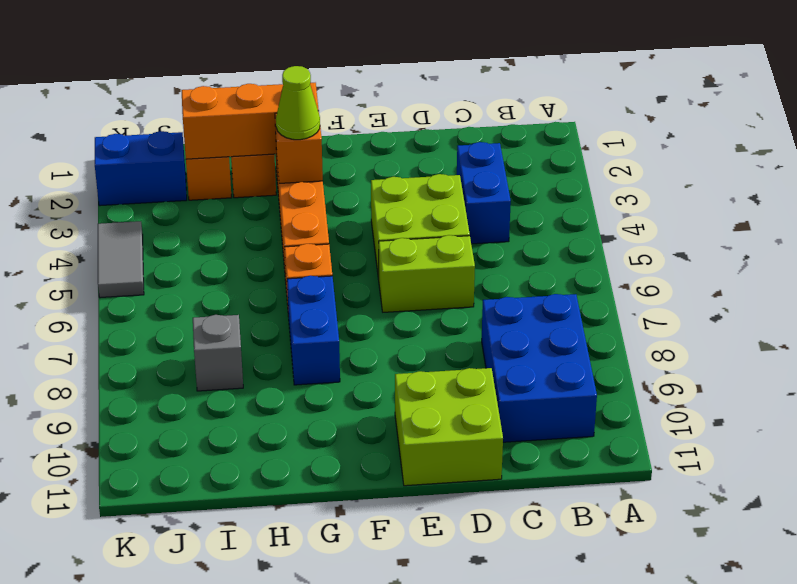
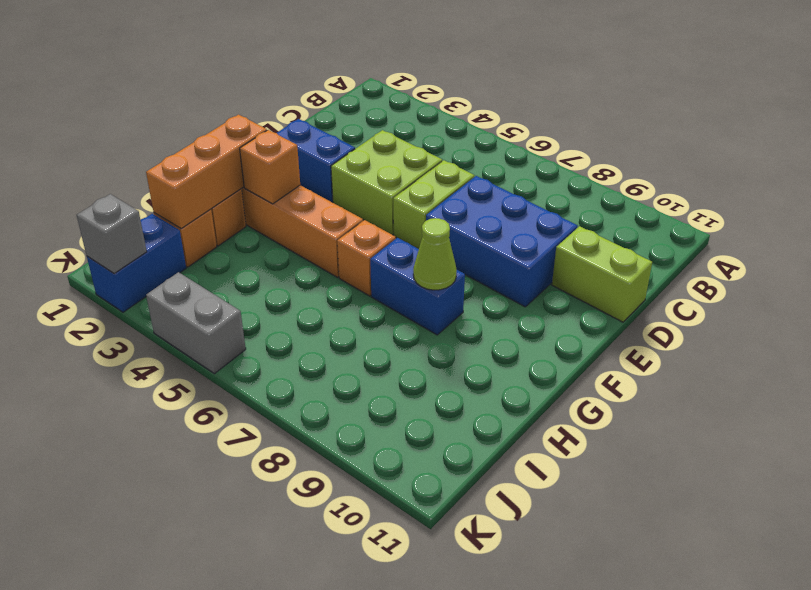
blue brick B8:C10 level 1 -> blue brick D7:E9 level 1
blue brick C3:C4 level 1 -> blue brick E2:E3 level 1
lime brick D10:E11 level 1 -> lime brick D10:D11 level 1
lime cone G3 level 3 -> lime cone G8 level 2
grey brick I8 level 1 -> grey brick K2 level 2
grey tile K4:K5 level 1 -> grey brick K4:K5 level 1

